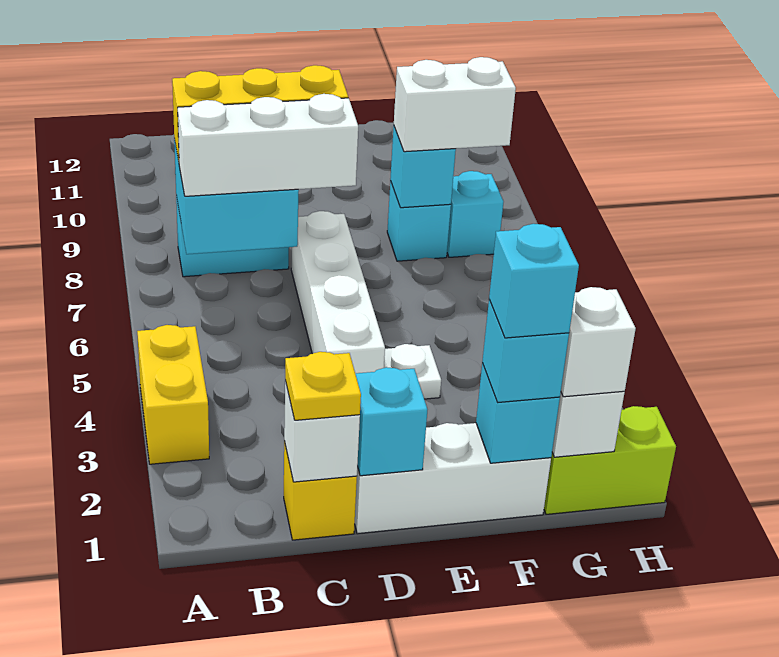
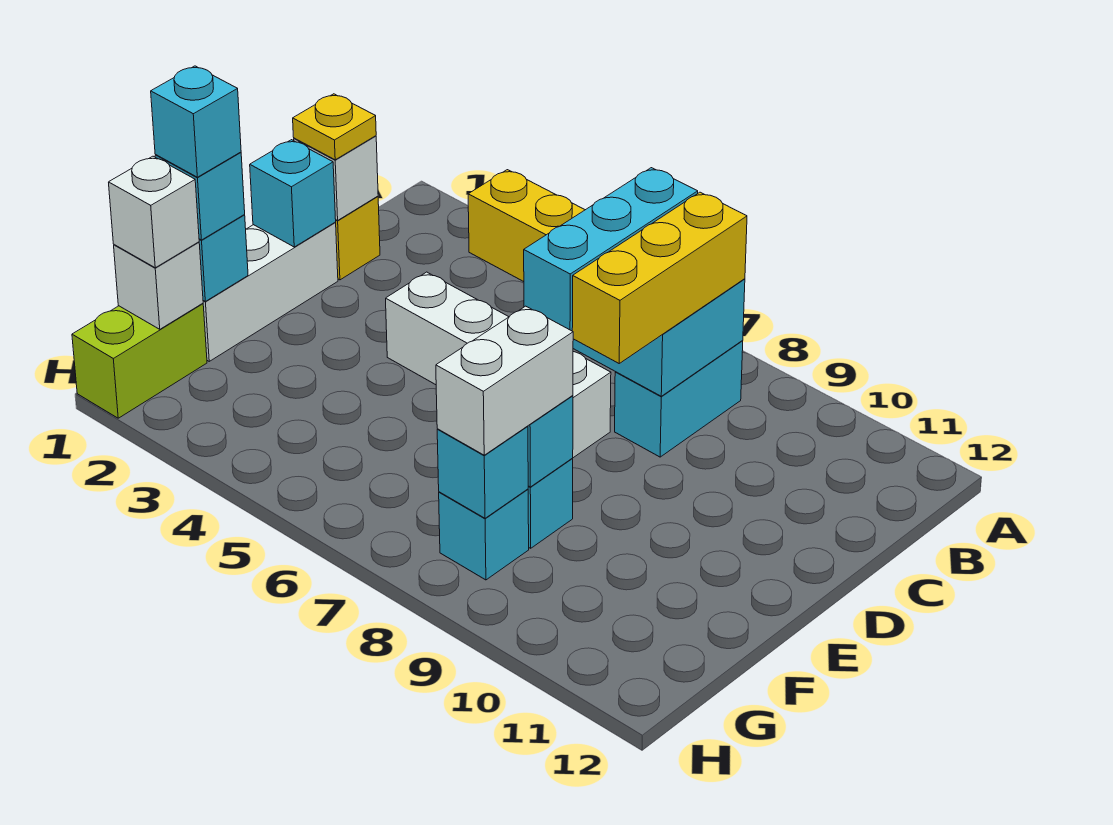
white brick B7:D7 level 3 -> cyan brick B7:D7 level 3
white plate E4 level 1 -> none
none -> cyan brick G8 level 2

